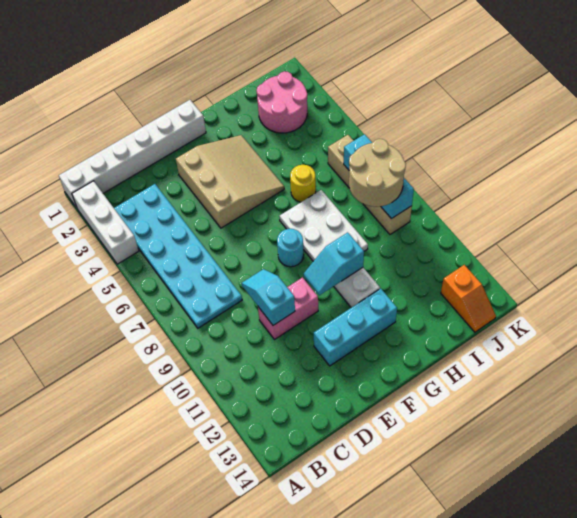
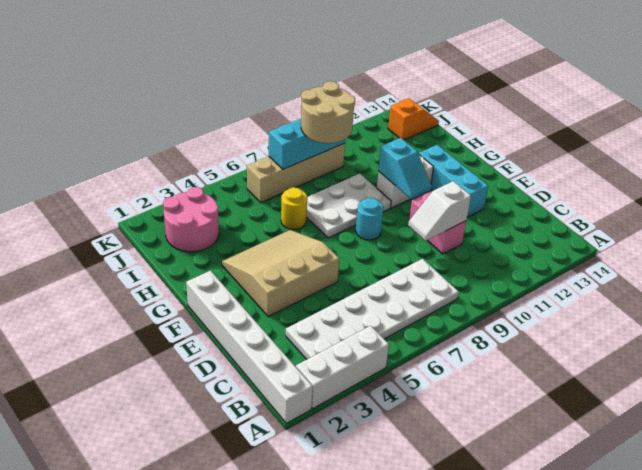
cyan plate B3:C8 level 1 -> white plate B3:C8 level 1
cyan slope D9:D10 level 2 top 10 -> white slope D9:D10 level 2 top 10

